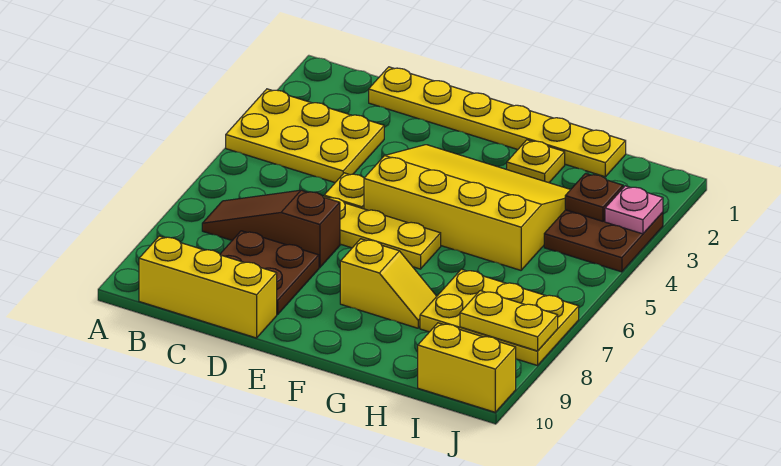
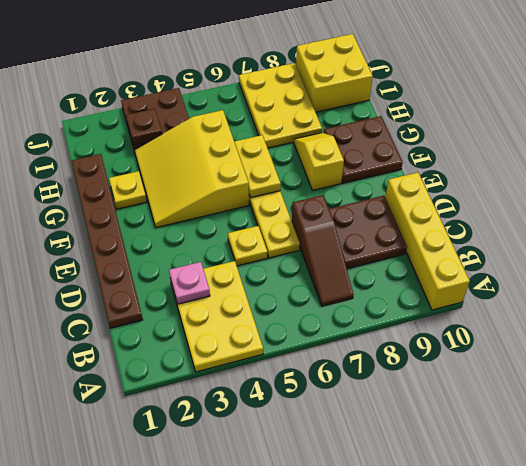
yellow brick B10:D10 level 1 -> yellow brick A10:D10 level 1
yellow plate C1:H1 level 1 -> brown plate C1:H1 level 1
yellow slope E3:H5 level 1 top 5 -> yellow slope F3:H5 level 1 top 5
none -> brown plate F9:G10 level 1
yellow plate I8:J8 level 2 -> yellow plate F6:G6 level 2
yellow brick I10:J10 level 1 -> yellow brick I9:J10 level 1
pink plate J3 level 2 -> pink plate C3 level 2

